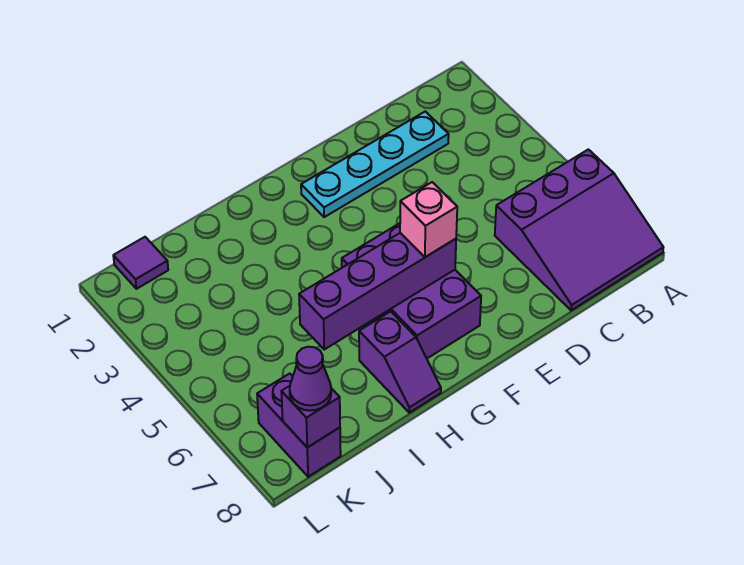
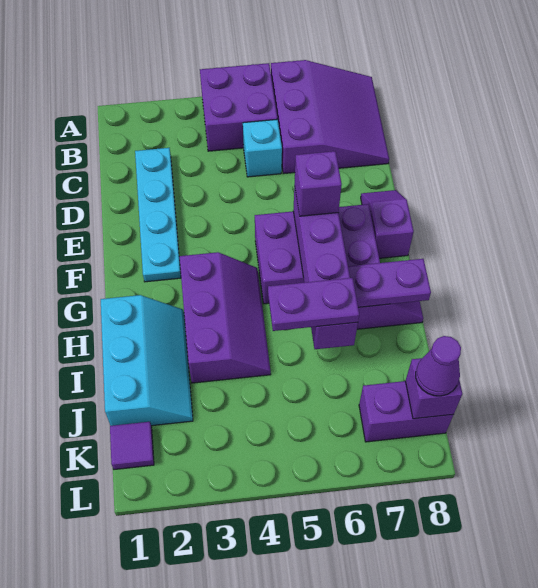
none -> purple brick A4:B5 level 1
none -> cyan brick C5 level 1
none -> purple slope E8:F8 level 1 top F
pink brick F6 level 3 -> purple brick F6 level 3
none -> purple slope G3:I4 level 1 top 3
none -> cyan slope H1:J2 level 1 top 1
none -> purple plate H7:H8 level 2
none -> purple plate I5:I6 level 3

